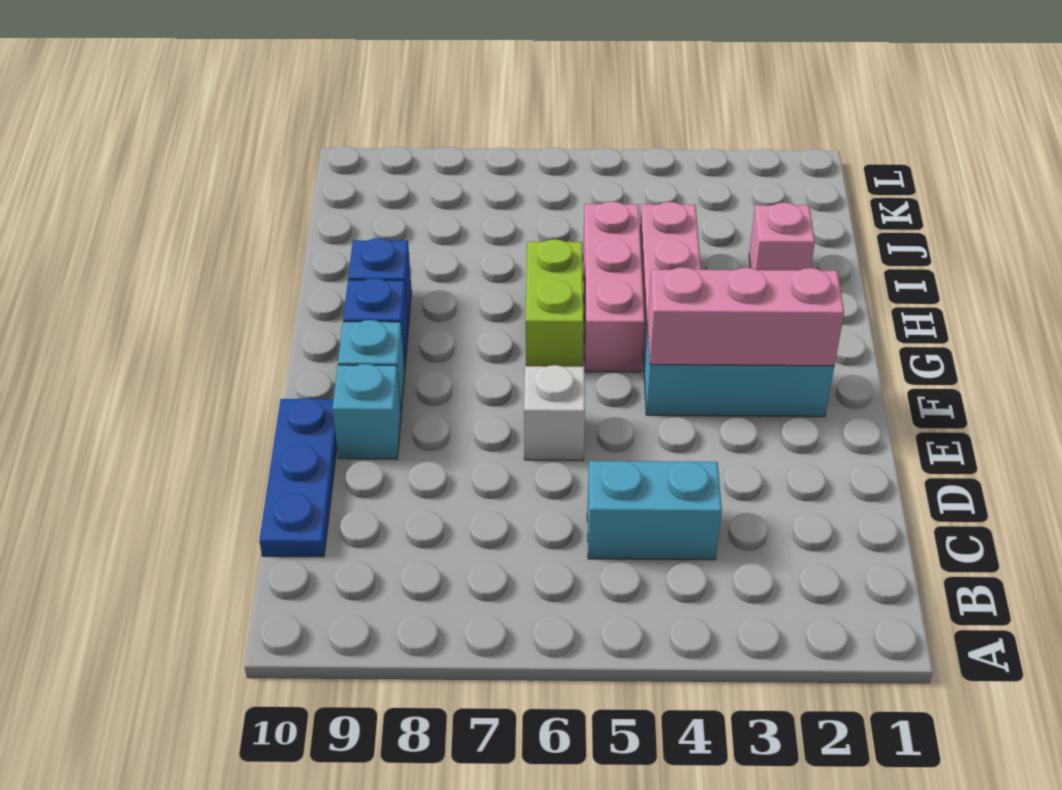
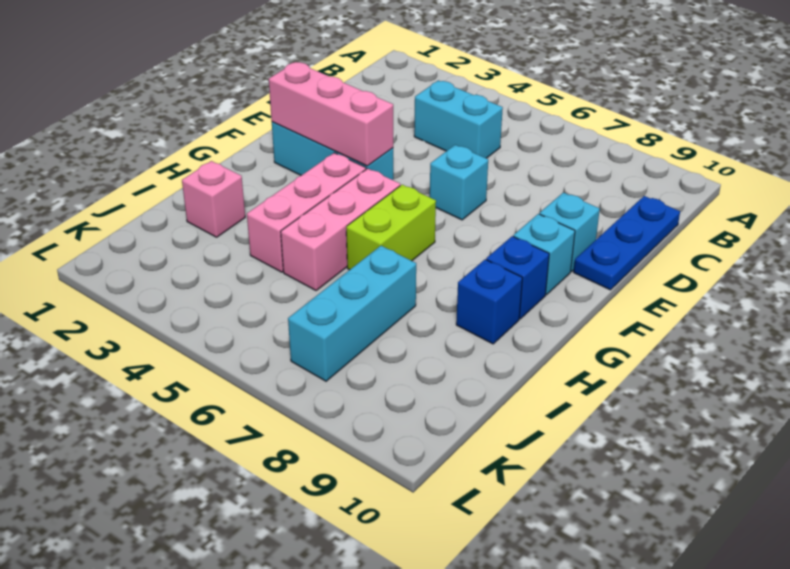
white brick E6 level 1 -> cyan brick E6 level 1
none -> cyan brick I7:K7 level 1

